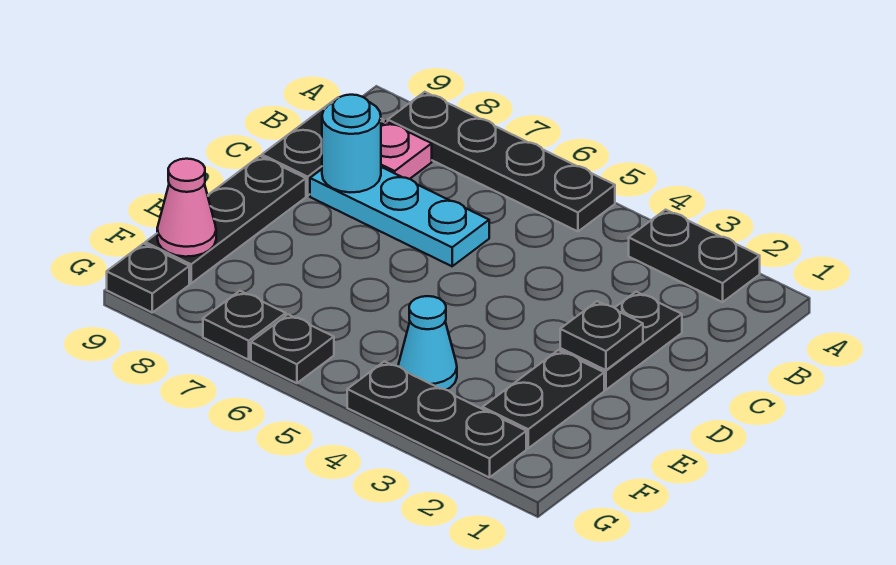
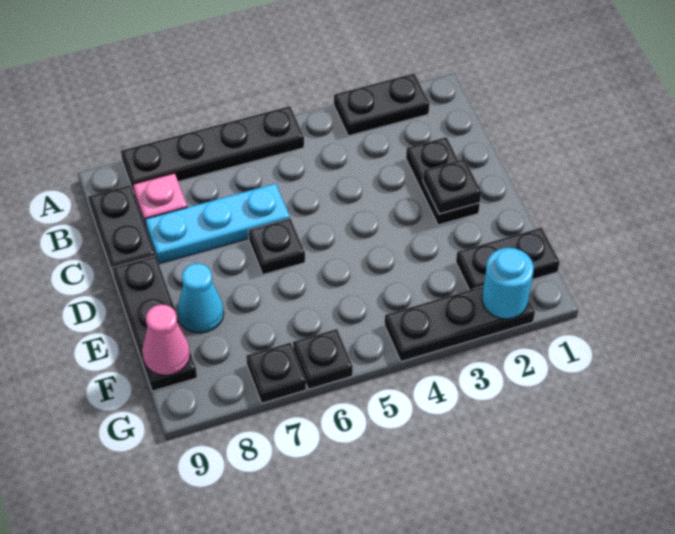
cyan round brick C8 level 2 -> cyan round brick G2 level 2
black plate E2:F2 level 1 -> black plate F1:F2 level 1
cyan cone F4 level 1 -> cyan cone E8 level 1
black plate G9 level 1 -> black plate D6 level 1

